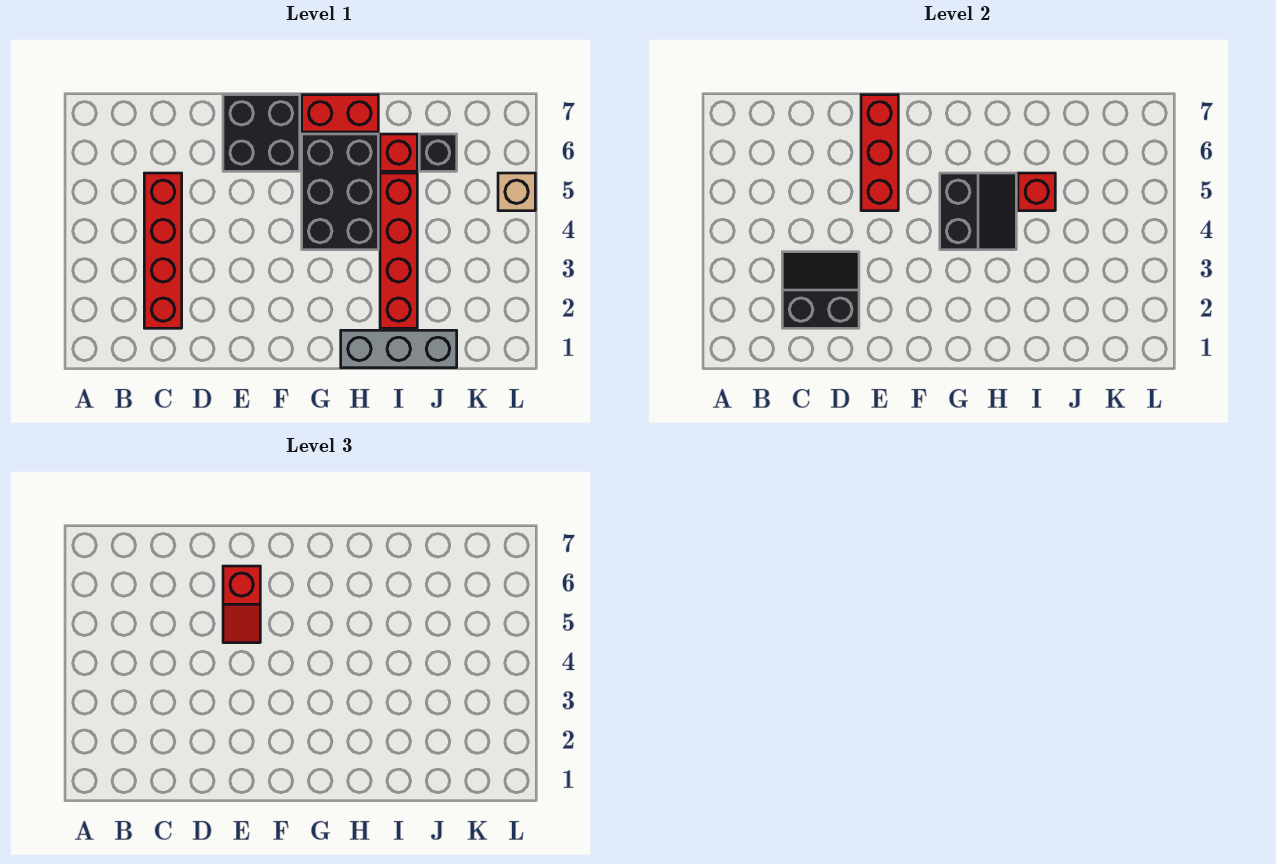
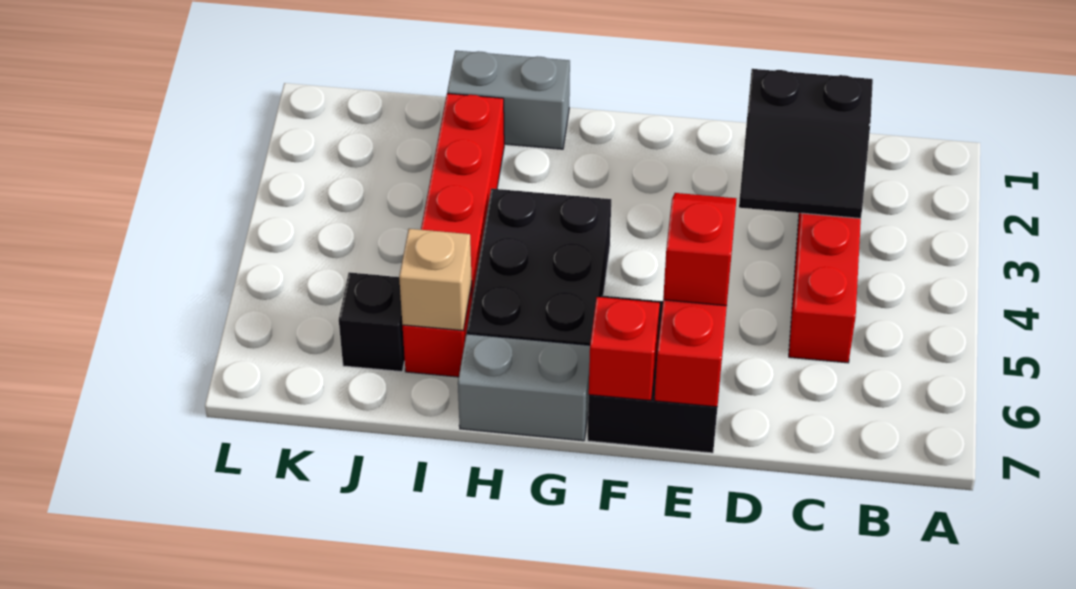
black slope G4:H5 level 2 top G -> none
red brick G7:H7 level 1 -> grey brick G7:H7 level 1
grey brick H1:J1 level 1 -> grey brick H1:I1 level 1
red brick I5 level 2 -> red brick F7 level 2
tan brick L5 level 1 -> tan brick I6 level 2

